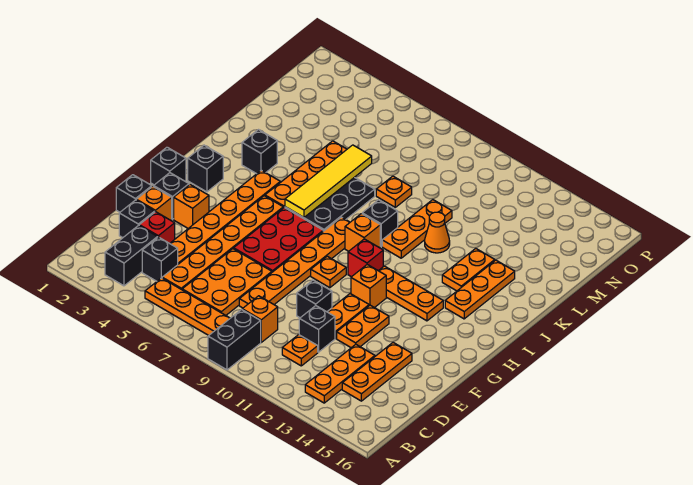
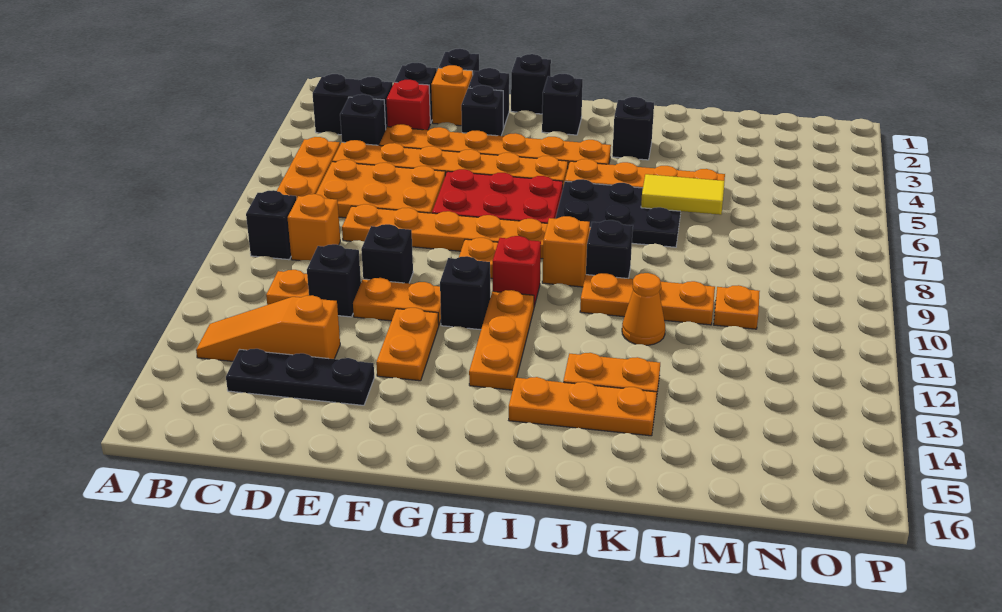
black brick A9:B9 level 1 -> black brick B9 level 1
orange plate B13:D13 level 1 -> orange slope B13:D13 level 1 top D
orange plate C14:E14 level 1 -> black plate C14:E14 level 1
orange plate E12:F12 level 1 -> orange plate F12:F13 level 1
orange brick F3 level 1 -> black brick F3 level 1
orange brick G11 level 1 -> black brick G11 level 1
yellow tile I6:L6 level 2 -> yellow tile K6:L6 level 2
orange plate L8 level 1 -> orange plate M10 level 1

